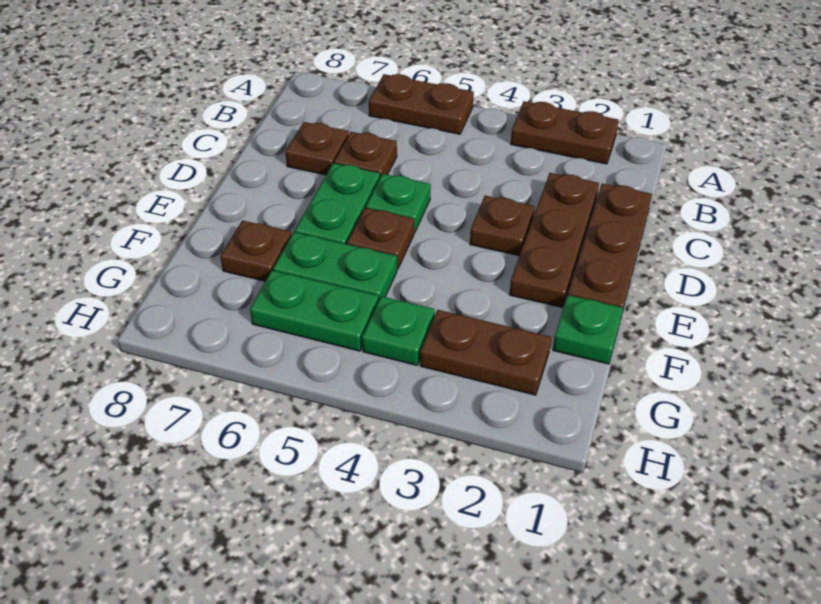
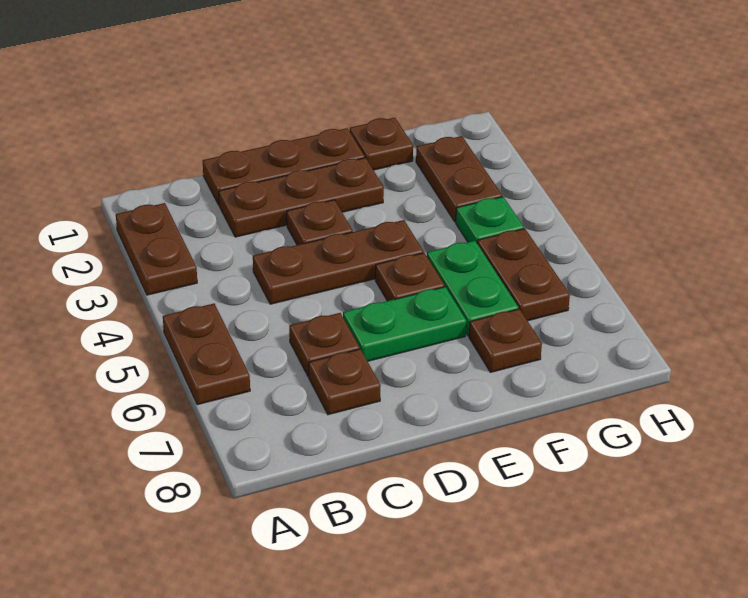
none -> brown plate C4:E4 level 1
green plate D5 level 1 -> none
green plate F1 level 1 -> brown plate F1 level 1
green plate G5:G6 level 1 -> brown plate G5:G6 level 1

